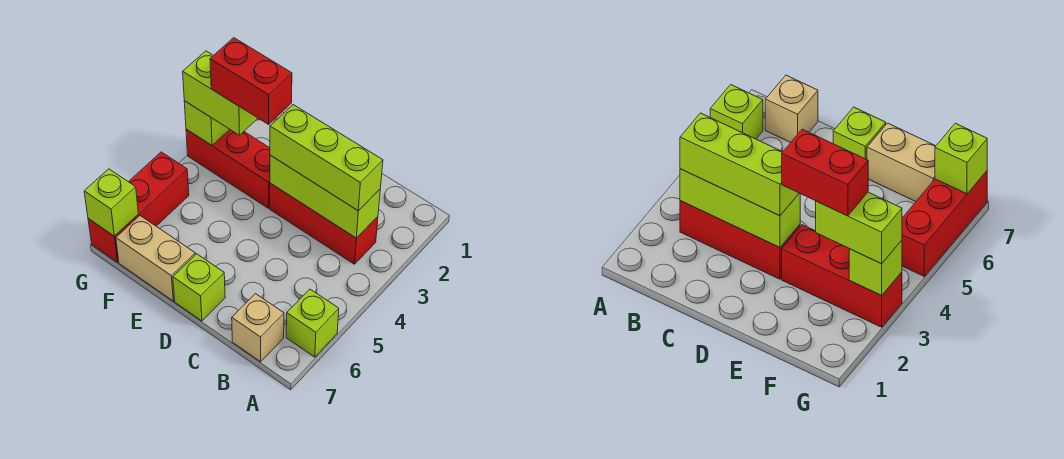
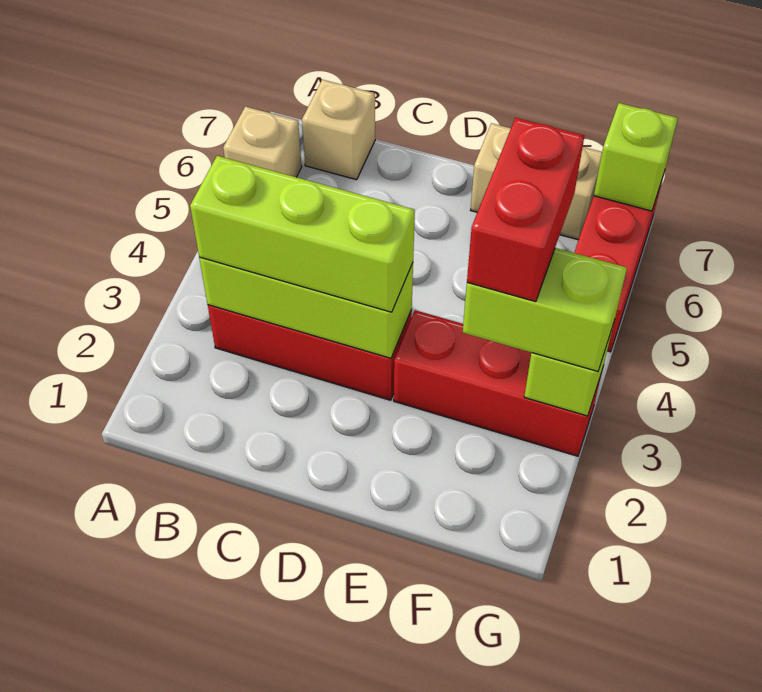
lime brick A6 level 1 -> tan brick A6 level 1
lime brick D7 level 1 -> none
red brick E3:F3 level 4 -> red brick F3:F4 level 4

